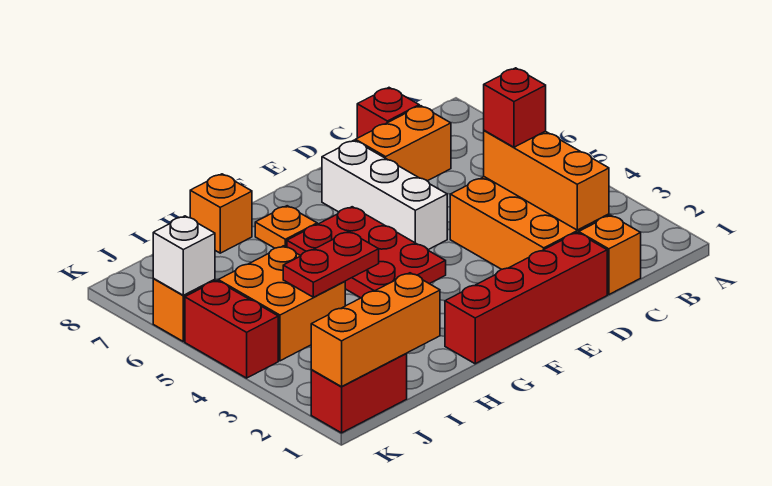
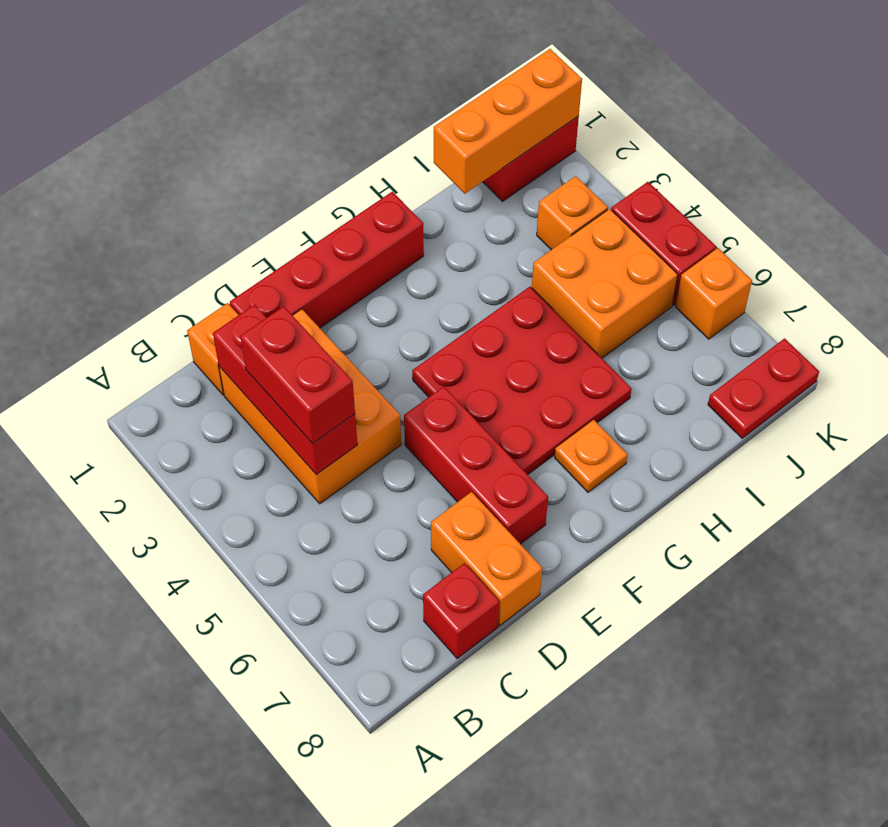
orange brick C2:C4 level 2 -> red brick C2:C4 level 2
red brick C4 level 3 -> red brick C3:C4 level 3
orange brick C7:D7 level 1 -> orange brick D7:D8 level 1
white brick E5:E7 level 1 -> red brick E5:E7 level 1
red plate F4:G6 level 1 -> red plate F4:H6 level 1
red plate H4:I4 level 2 -> red plate J8:K8 level 1
orange brick H8 level 1 -> orange brick J3 level 1
white brick K6 level 2 -> none

